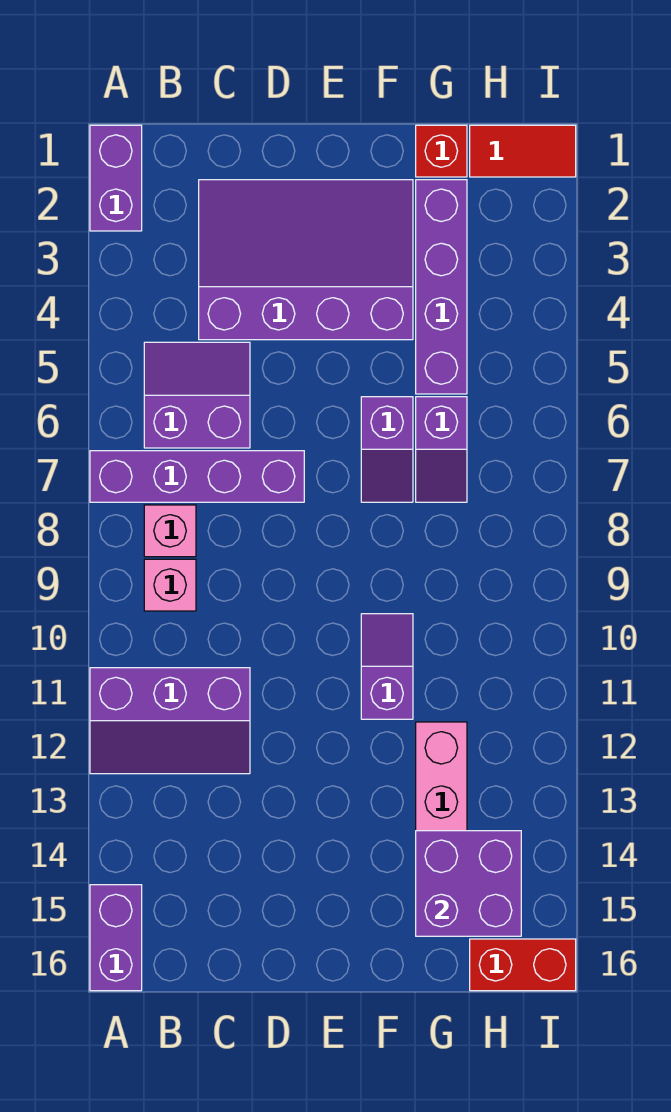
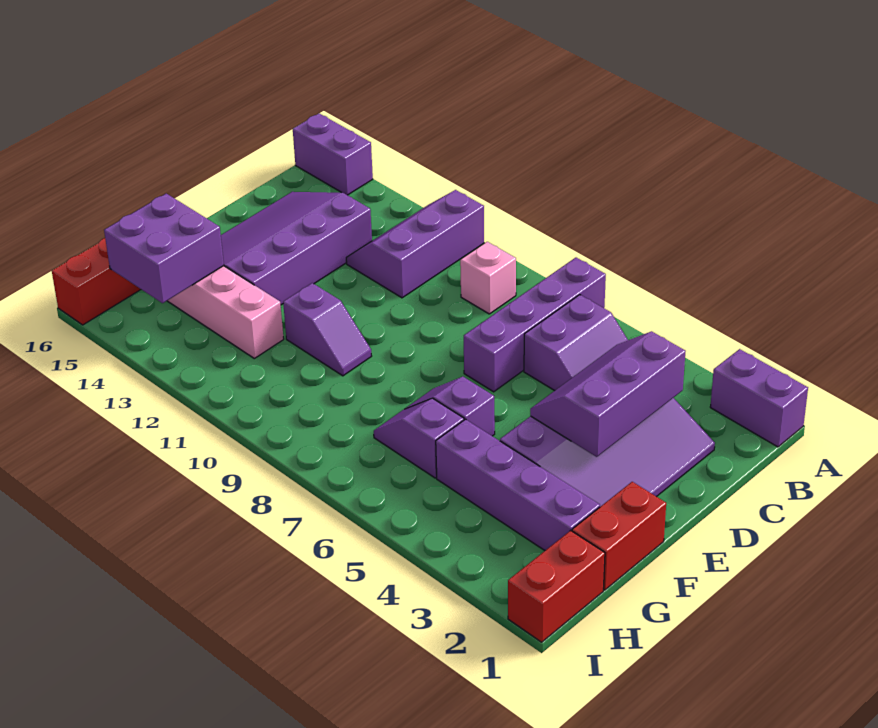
pink brick B8 level 1 -> none
none -> purple slope C3:E4 level 2 top 3
none -> purple slope C13:F15 level 1 top 13
red brick G1 level 1 -> red brick F1:G1 level 1
red tile H1:I1 level 1 -> red brick H1:I1 level 1

